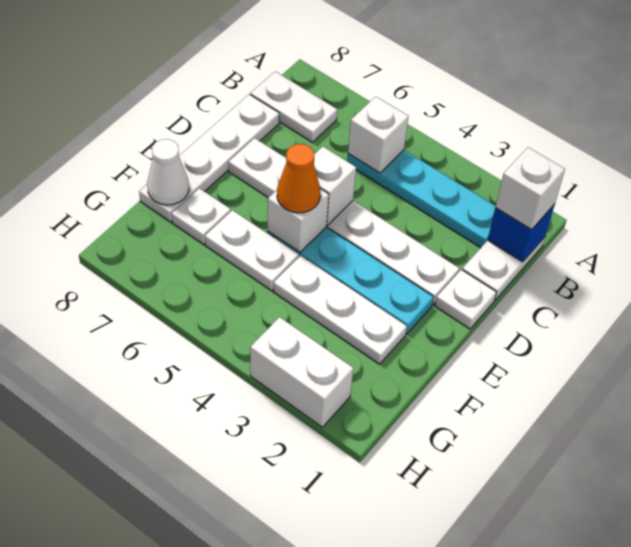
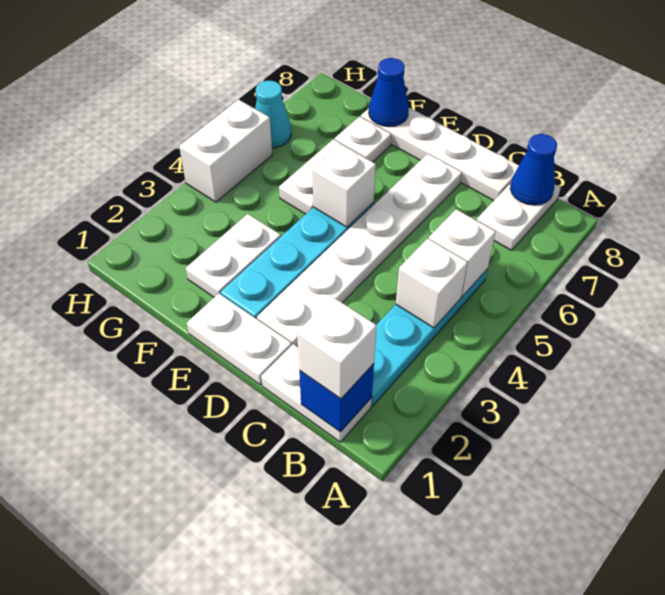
none -> blue cone B8 level 2
white plate D1 level 1 -> white plate D1:E1 level 1
white brick D5 level 2 -> white brick B4 level 2
orange cone E5 level 3 -> none
white plate F2:F4 level 1 -> white plate F2:F3 level 1
white cone F8 level 2 -> blue cone F8 level 2
white brick H2:H3 level 1 -> white brick H4:H5 level 1
none -> cyan cone H6 level 1

